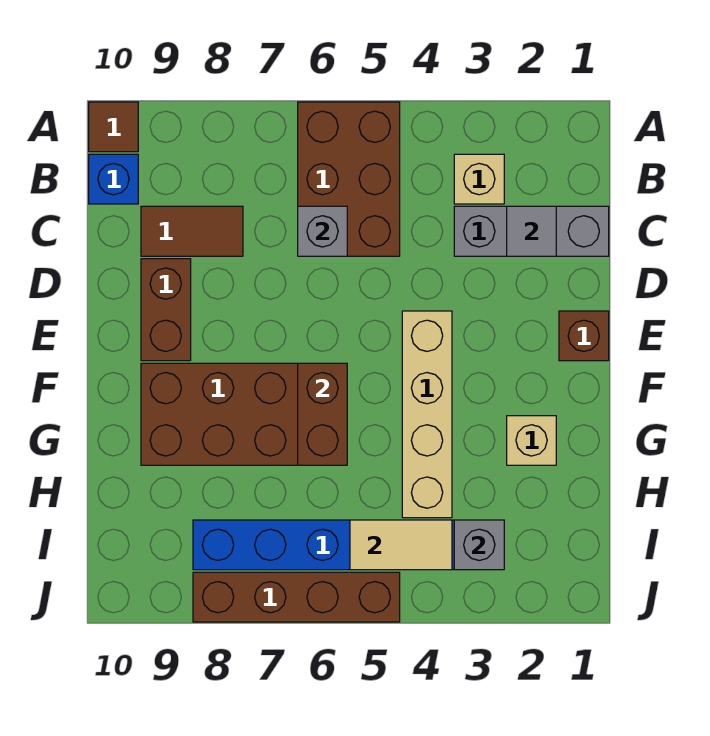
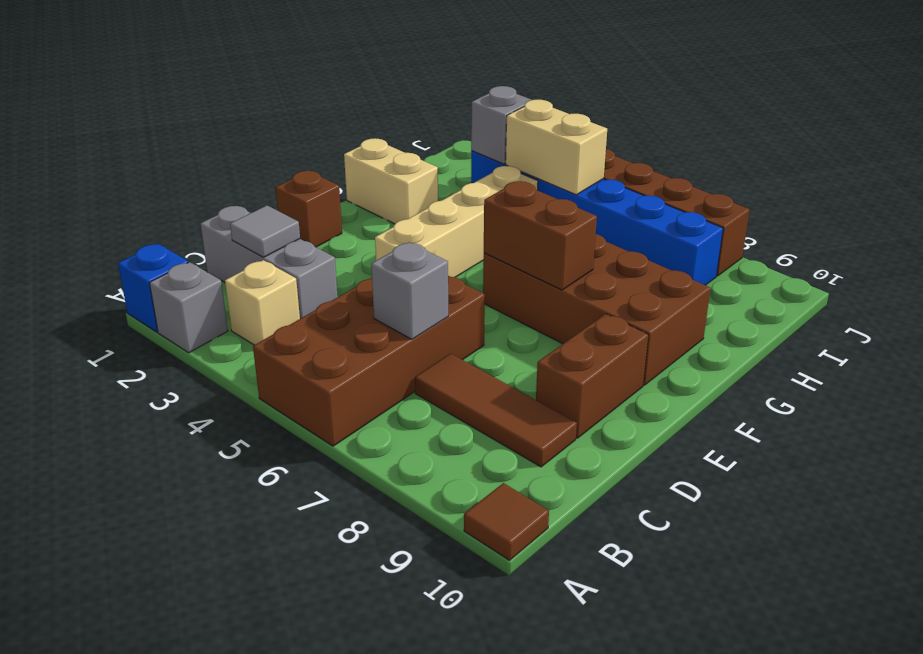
none -> grey brick A2 level 1
brown brick A5:C6 level 1 -> brown brick A5:D6 level 1
blue brick B10 level 1 -> blue brick A1 level 1
brown tile C8:C9 level 1 -> brown tile C7:C9 level 1
brown brick F6:G6 level 2 -> brown brick F6:F7 level 2
tan brick G2 level 1 -> tan brick G1:G2 level 1
tan tile I4:I5 level 2 -> tan brick I4:I5 level 2

